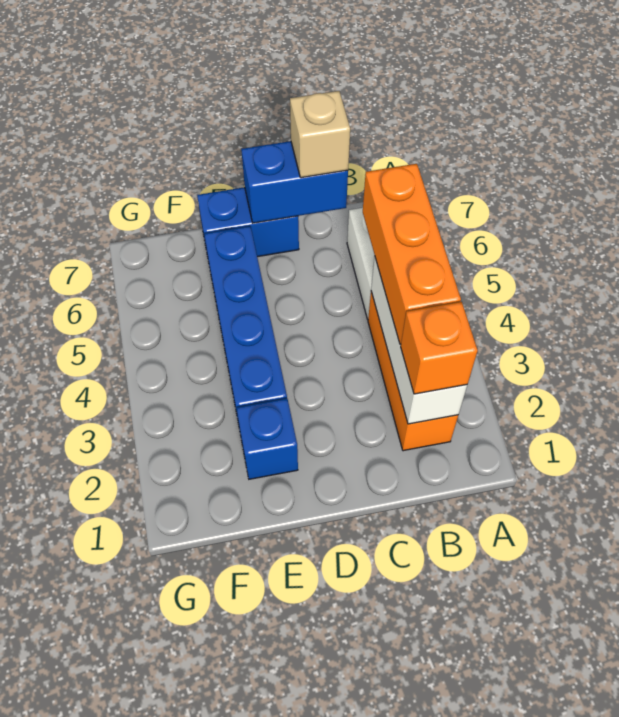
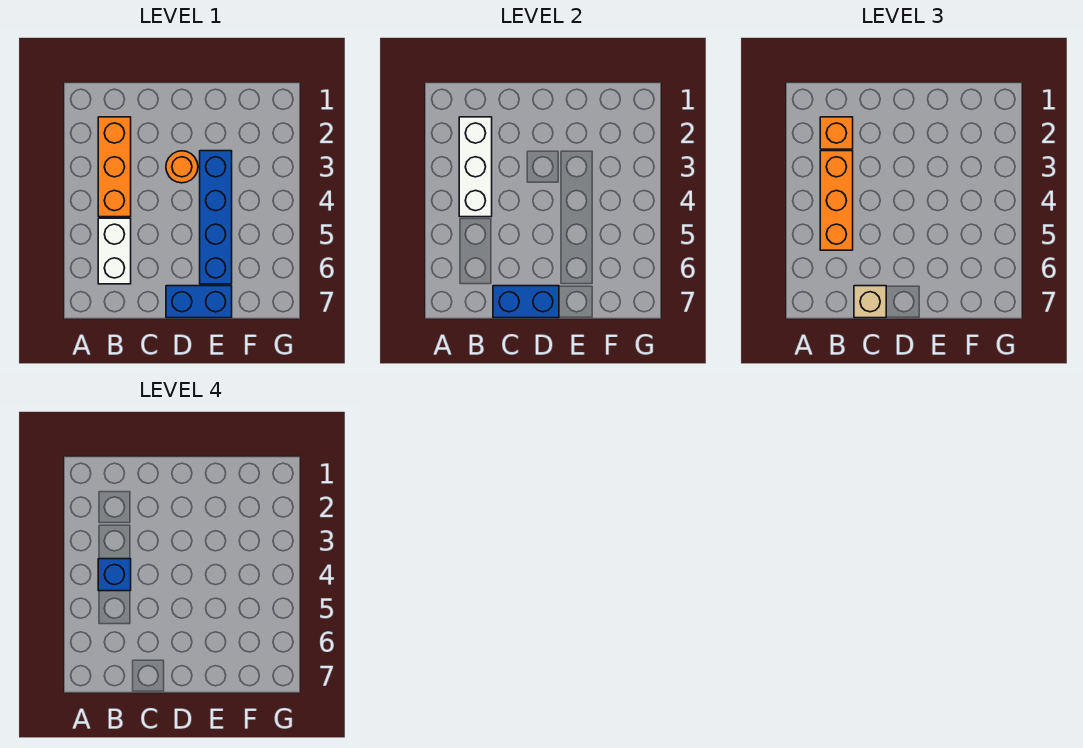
none -> orange round brick D3 level 1
blue brick E2 level 1 -> blue brick B4 level 4

